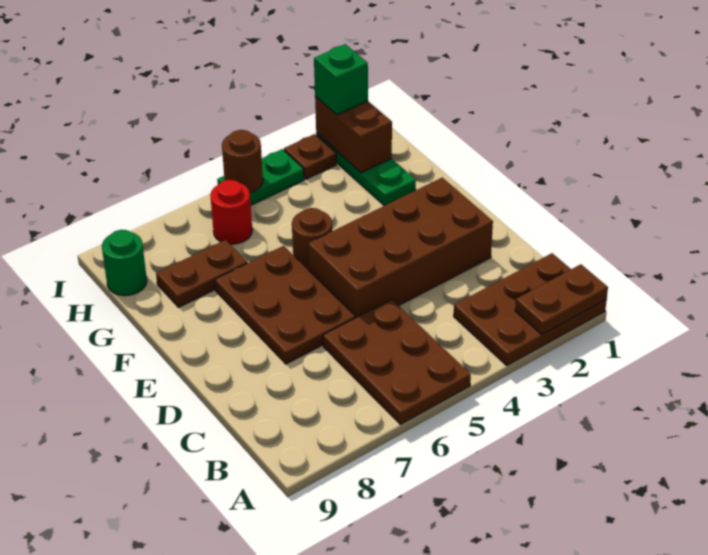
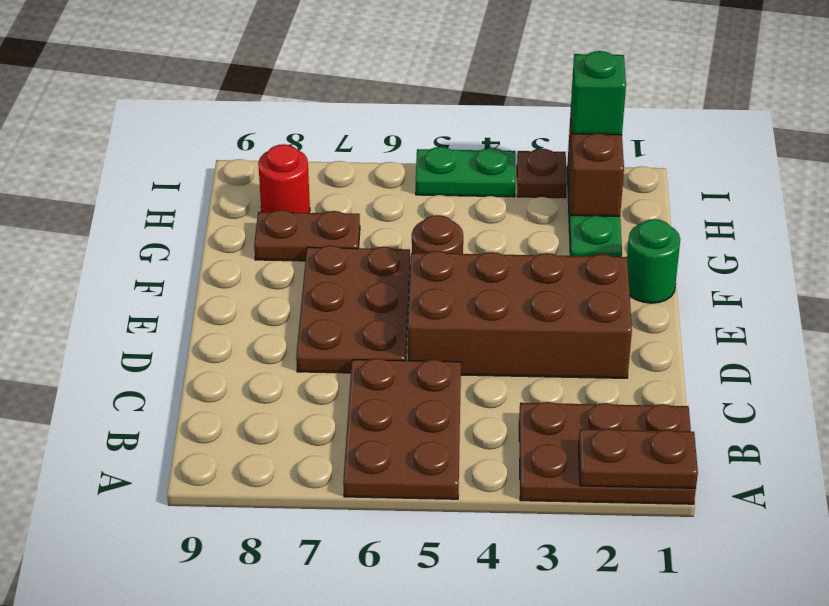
red round brick H6 level 1 -> red round brick H8 level 1
green round brick H9 level 1 -> green round brick F1 level 1
brown round brick I5 level 2 -> none

